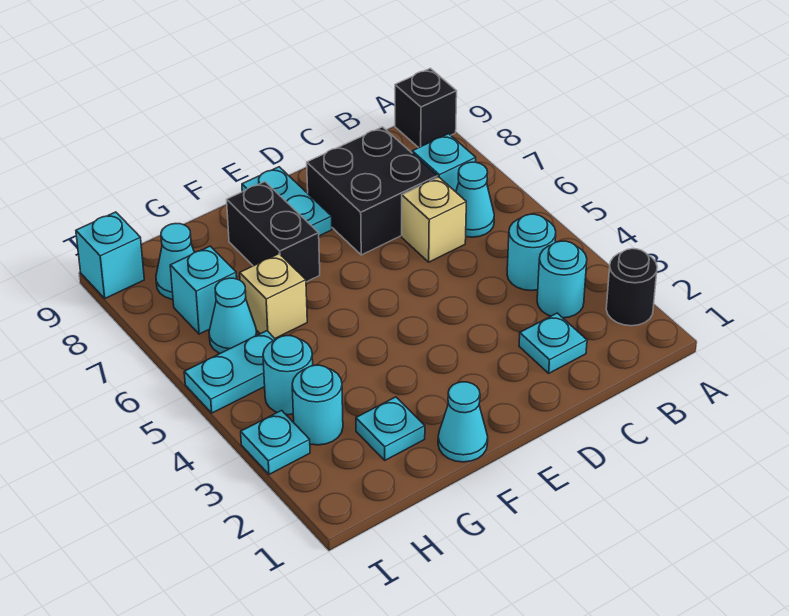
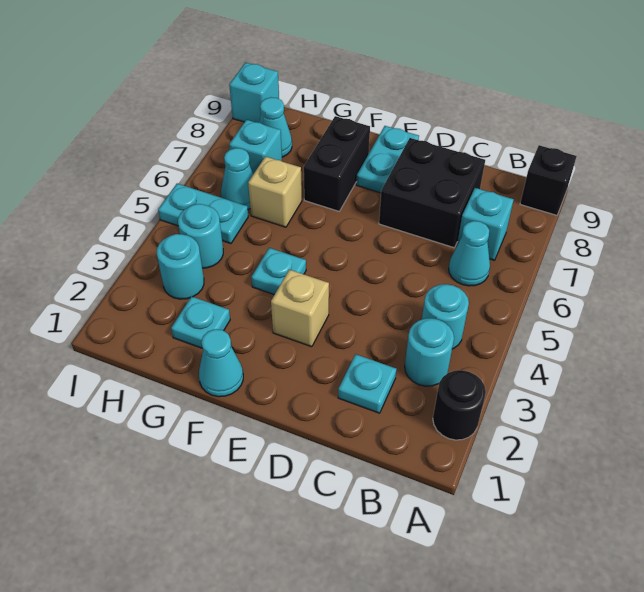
tan brick C6 level 1 -> tan brick E3 level 1
cyan plate I3 level 1 -> cyan plate F4 level 1

